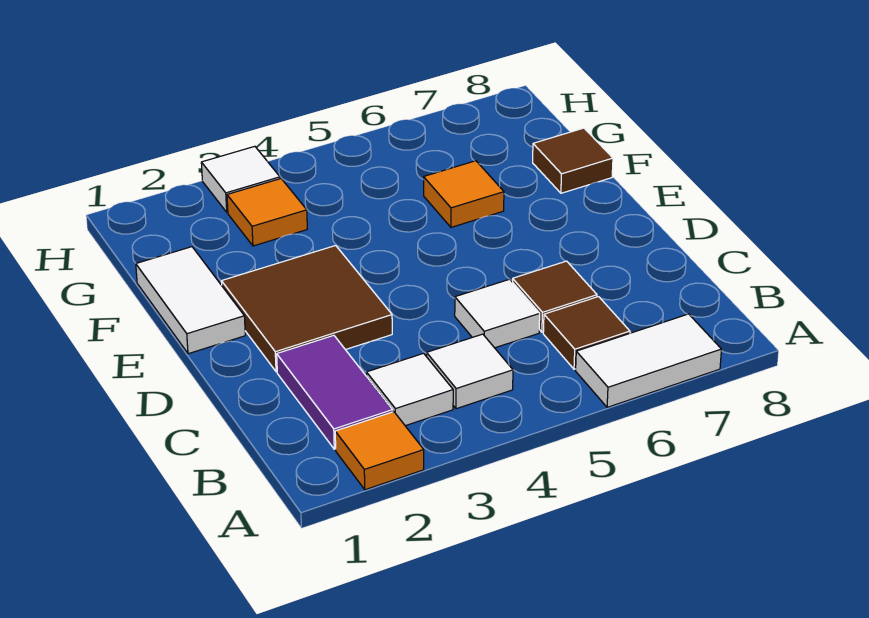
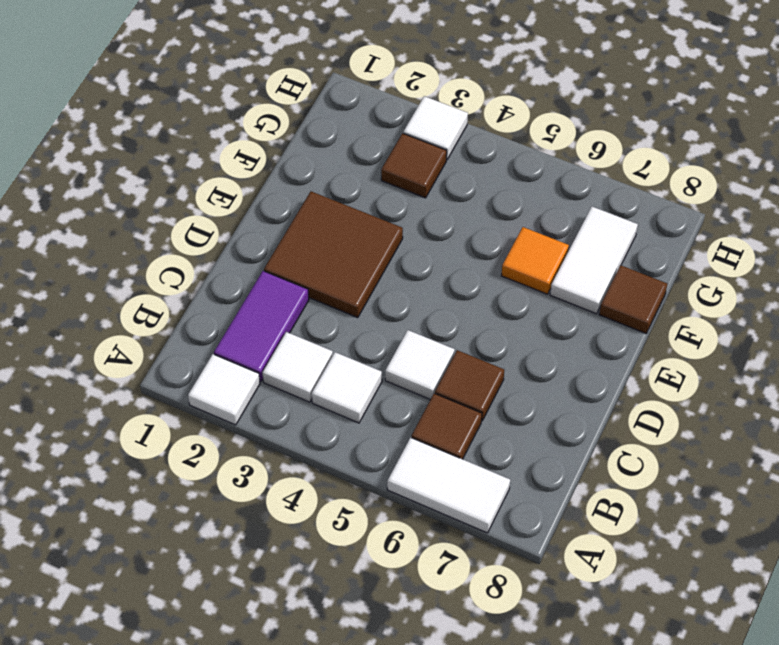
orange tile A2 level 1 -> white tile A2 level 1
white tile E1:F1 level 1 -> white tile F7:G7 level 1
orange tile G3 level 1 -> brown tile G3 level 1

